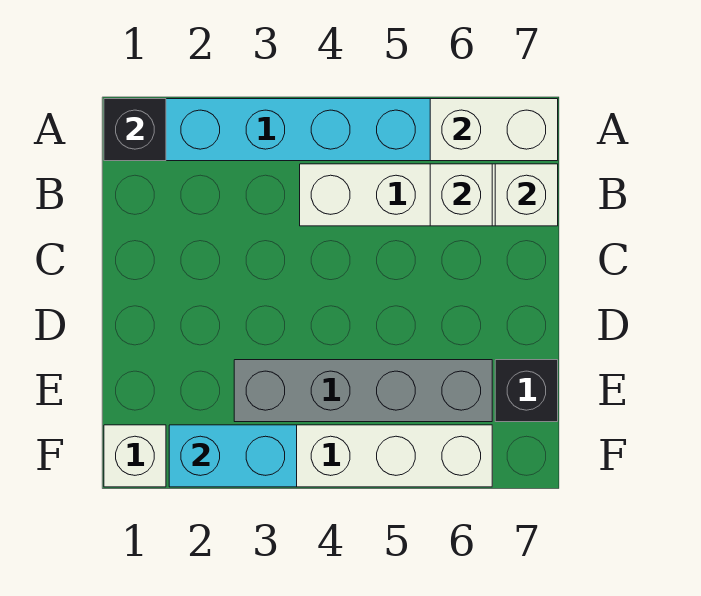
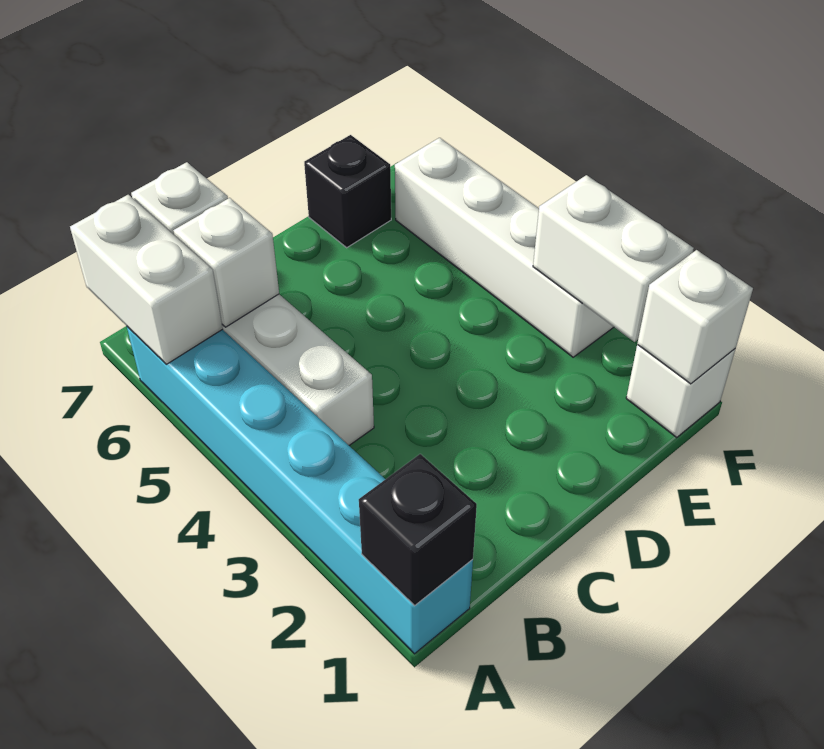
grey brick E3:E6 level 1 -> none
none -> white brick F1 level 2
cyan brick F2:F3 level 2 -> white brick F2:F3 level 2

